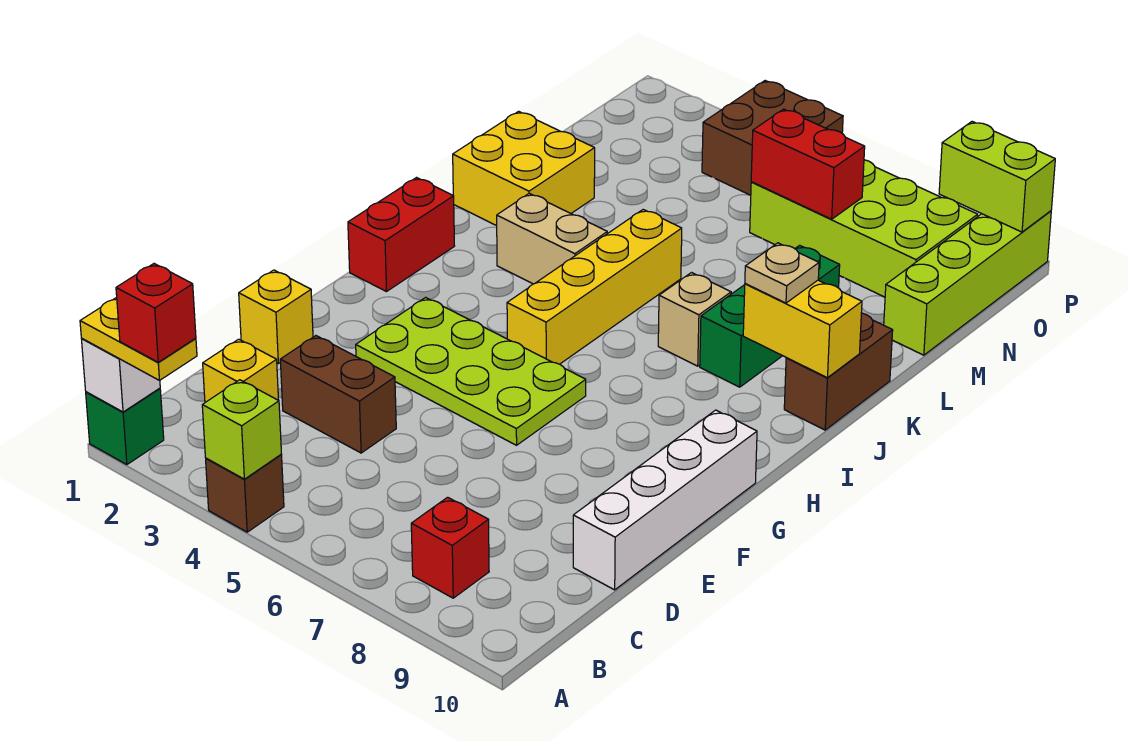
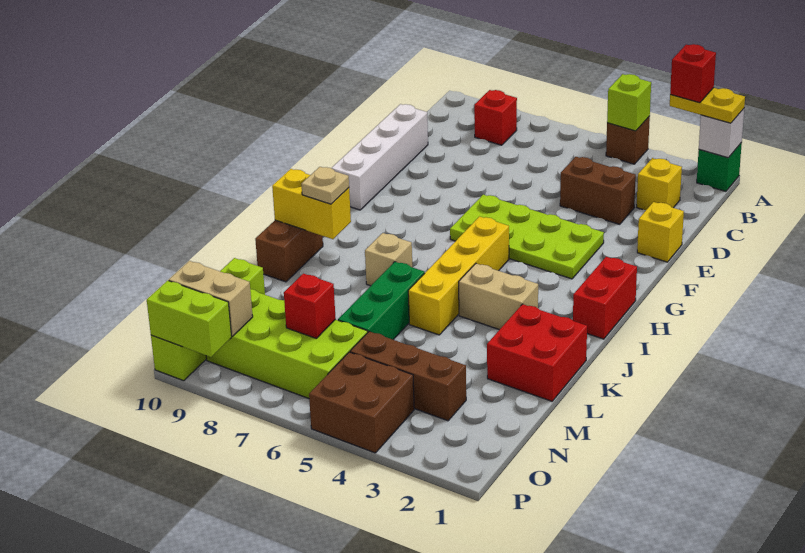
green brick J8:L8 level 1 -> green brick K6:M6 level 1
yellow brick K1:L2 level 1 -> red brick K1:L2 level 1
none -> brown brick N3:N5 level 1
red brick N6:N7 level 2 -> red brick N7 level 2
none -> tan brick O9:O10 level 2

